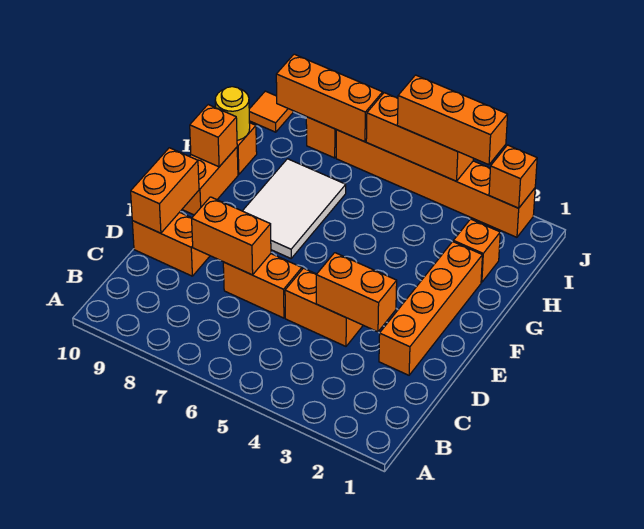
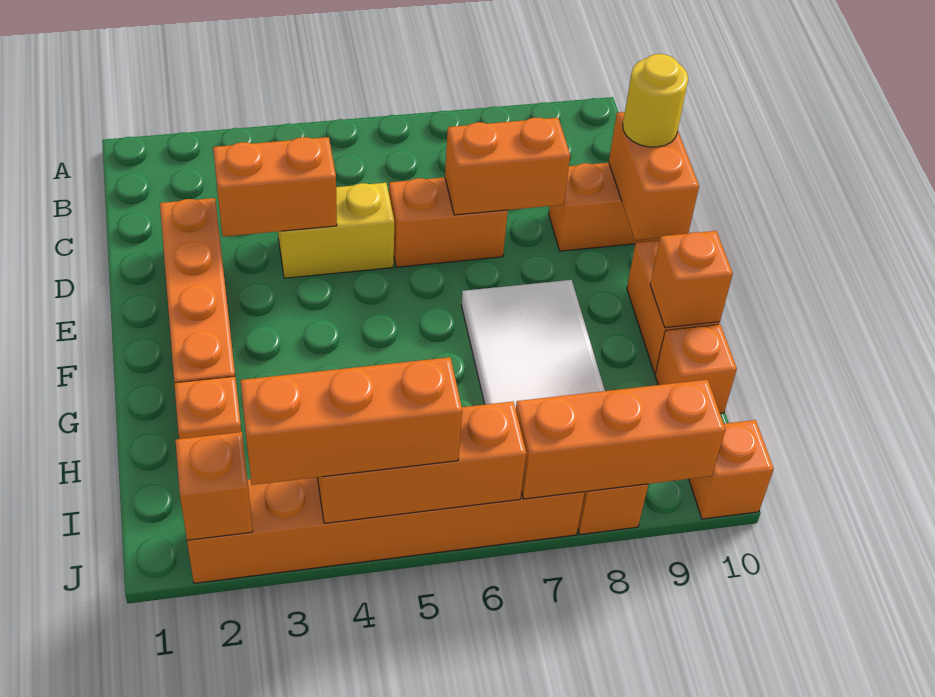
orange brick D4:D5 level 1 -> yellow brick D4:D5 level 1
yellow round brick H10 level 2 -> yellow round brick D10 level 3
orange tile J10 level 1 -> orange brick J10 level 1

